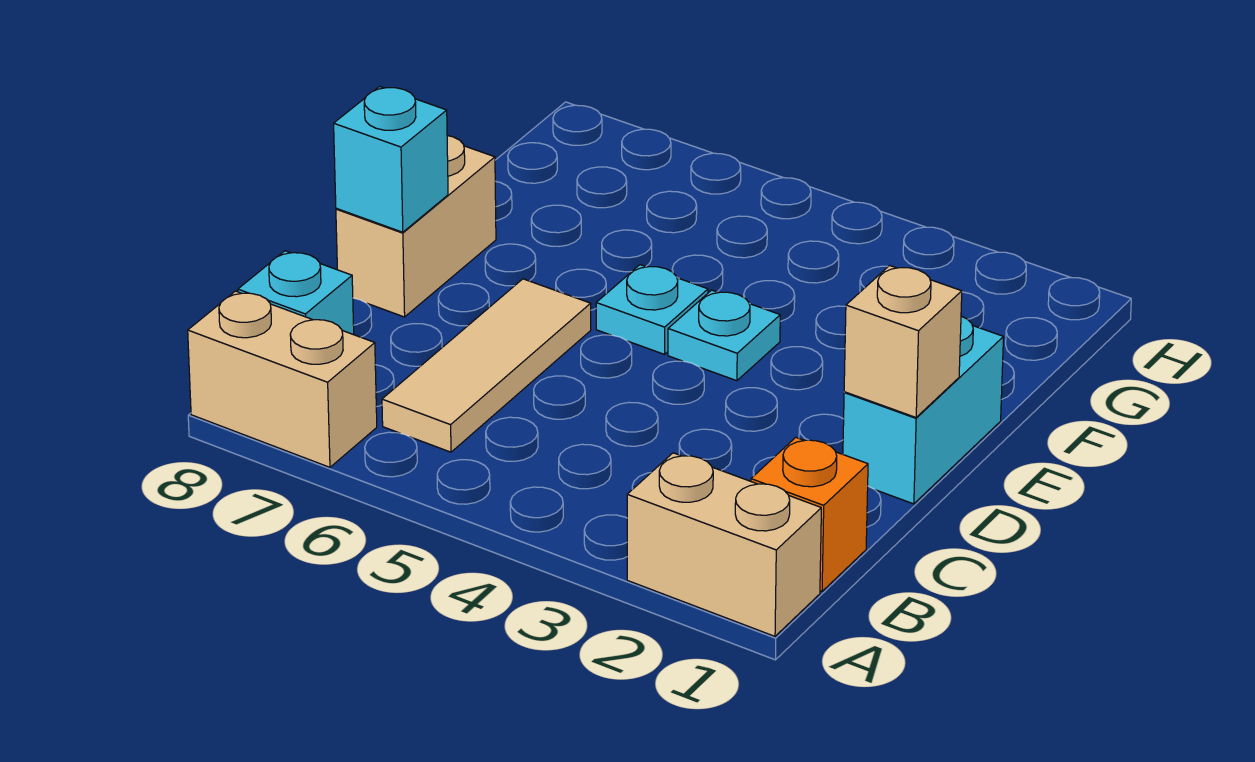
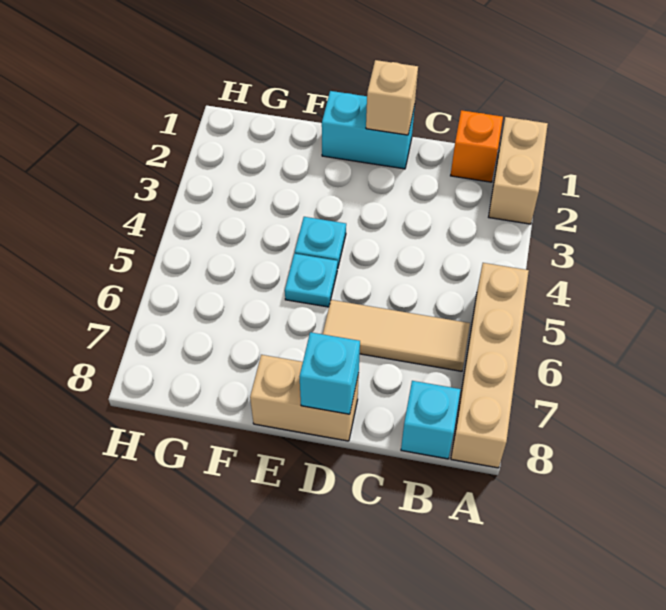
tan brick A7:A8 level 1 -> tan brick A5:A8 level 1

